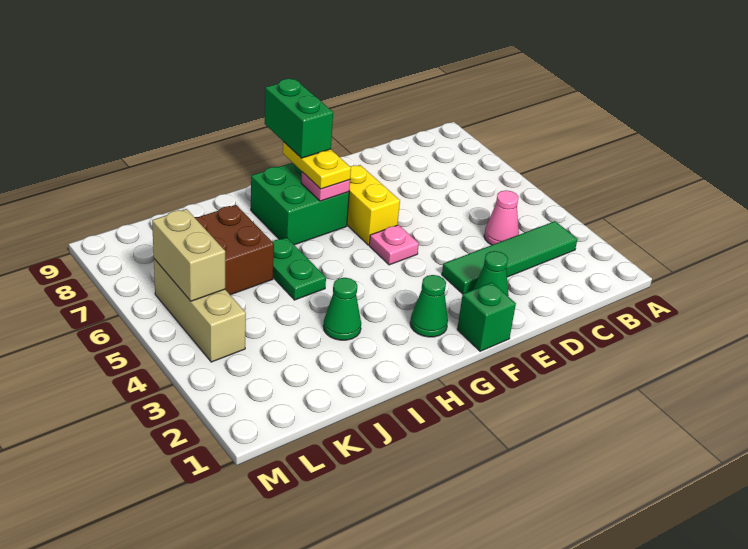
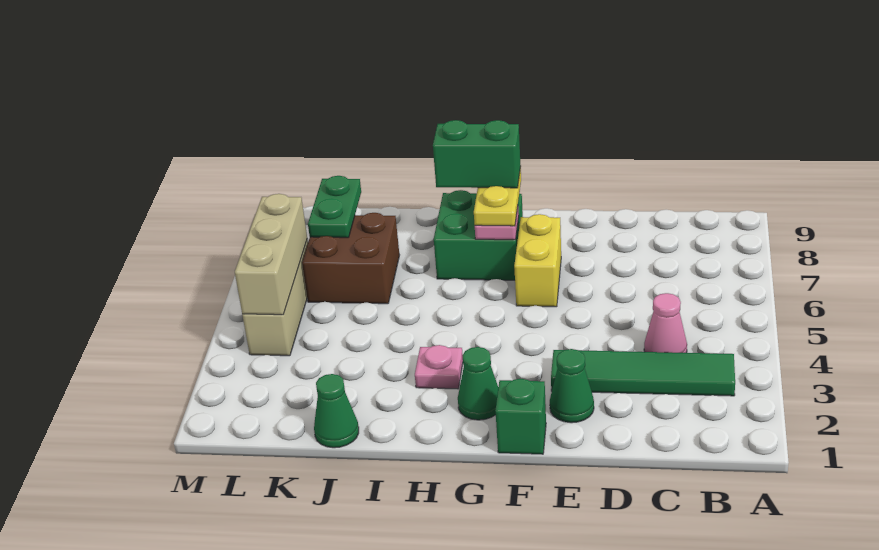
pink plate F5 level 1 -> pink plate H3 level 1
green brick G8:G9 level 4 -> green brick G8:H8 level 4
green cone I3 level 1 -> green cone J1 level 1
green plate I5:I6 level 1 -> green plate K7:K8 level 2
tan brick L5:L6 level 2 -> tan brick L4:L6 level 2

